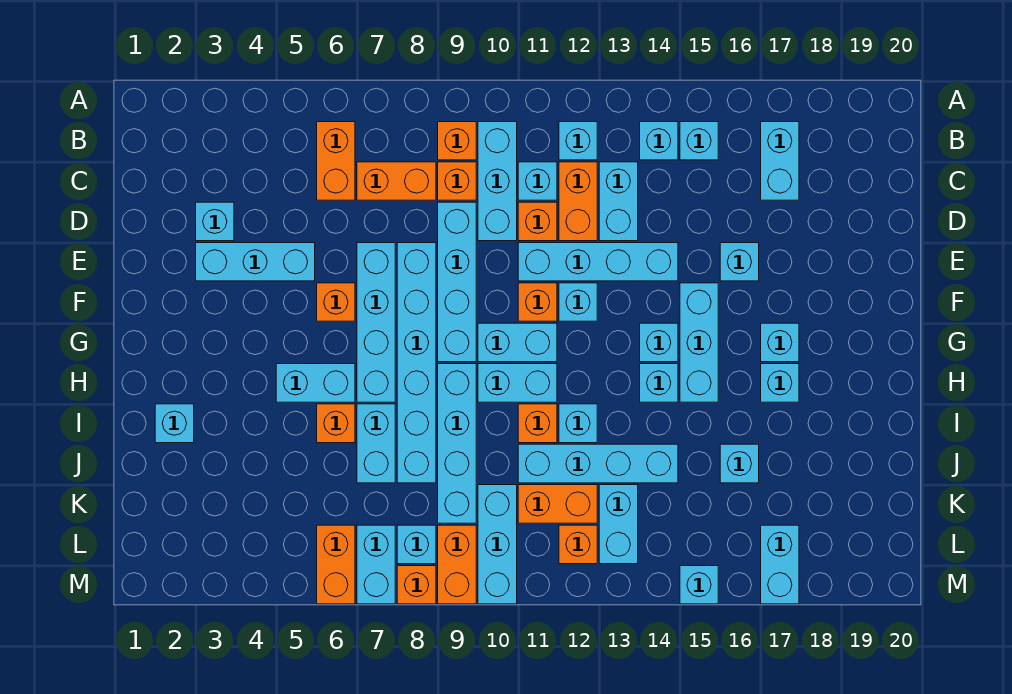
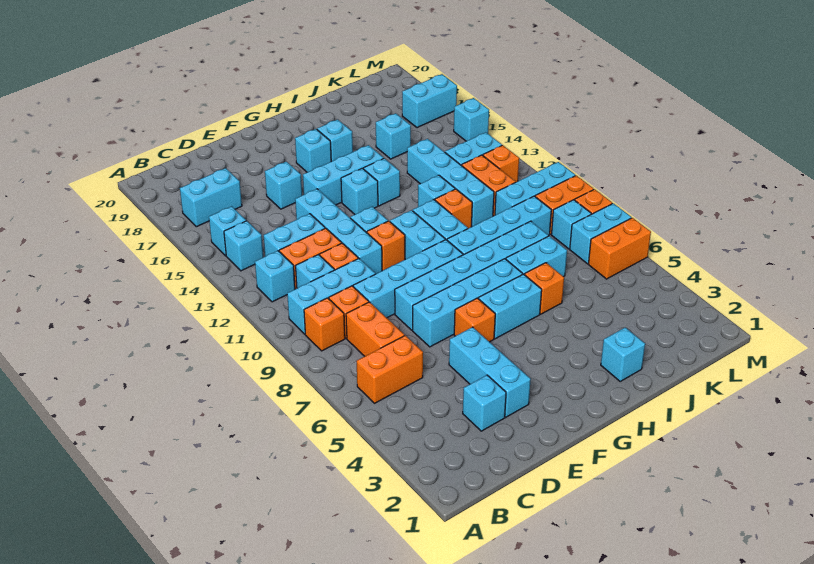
cyan brick H5:H6 level 1 -> cyan brick G6:H6 level 1

